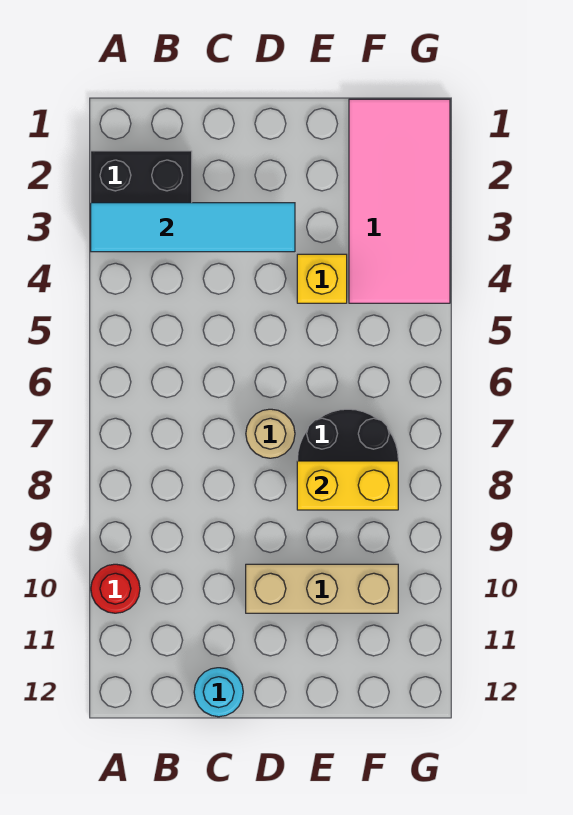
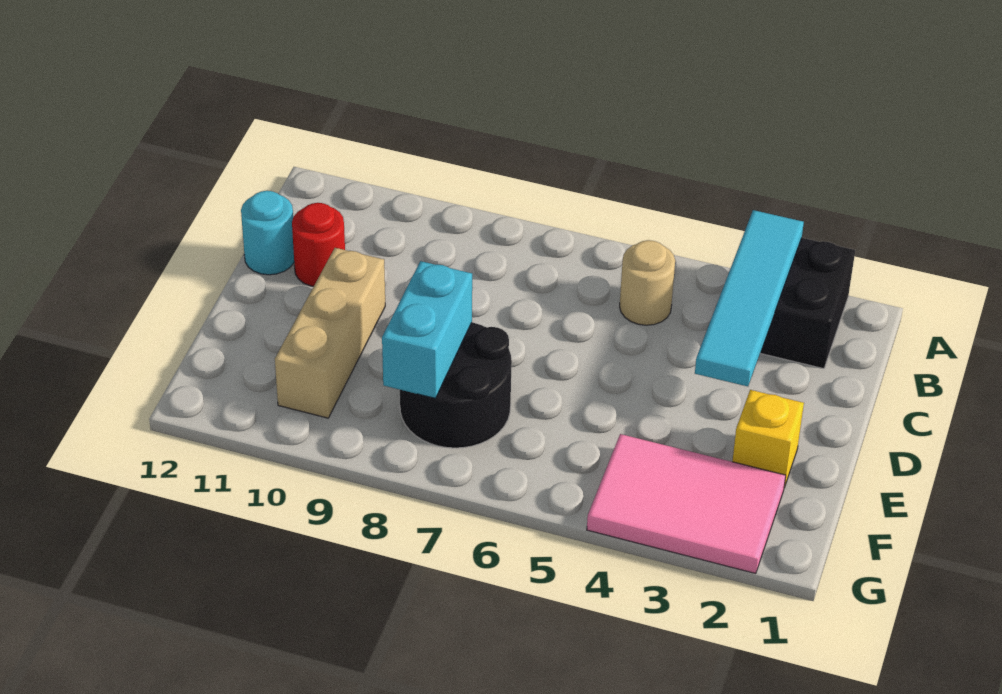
red round brick A10 level 1 -> red round brick C11 level 1
tan round brick D7 level 1 -> tan round brick B5 level 1
yellow brick E4 level 1 -> yellow brick E2 level 1
yellow brick E8:F8 level 2 -> cyan brick E8:F8 level 2
pink tile F1:G4 level 1 -> pink tile F2:G4 level 1

